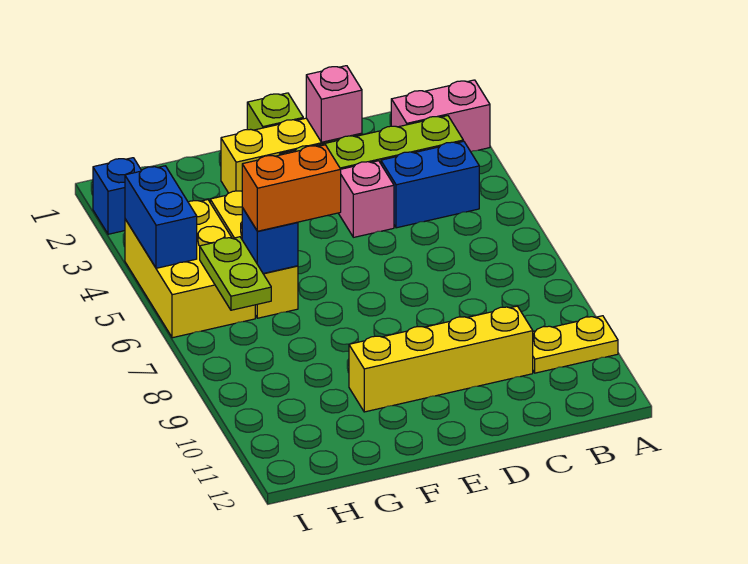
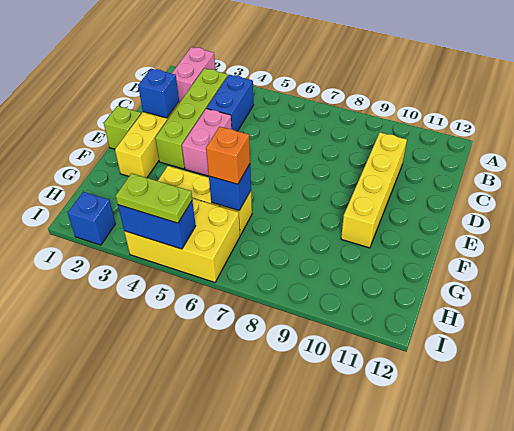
yellow plate A10:B10 level 1 -> none
pink brick D2 level 2 -> blue brick D2 level 2
pink brick D4 level 1 -> pink brick D4:E4 level 1
orange brick F6:G6 level 3 -> orange brick G6 level 3
lime plate H6:H7 level 2 -> lime plate I4:I5 level 3

